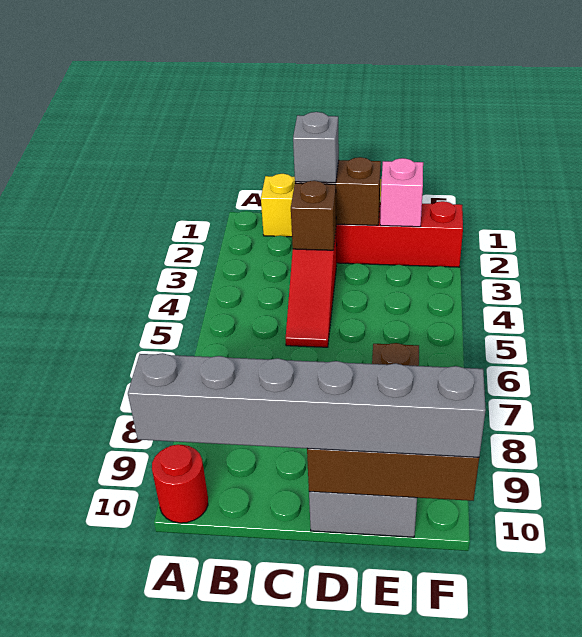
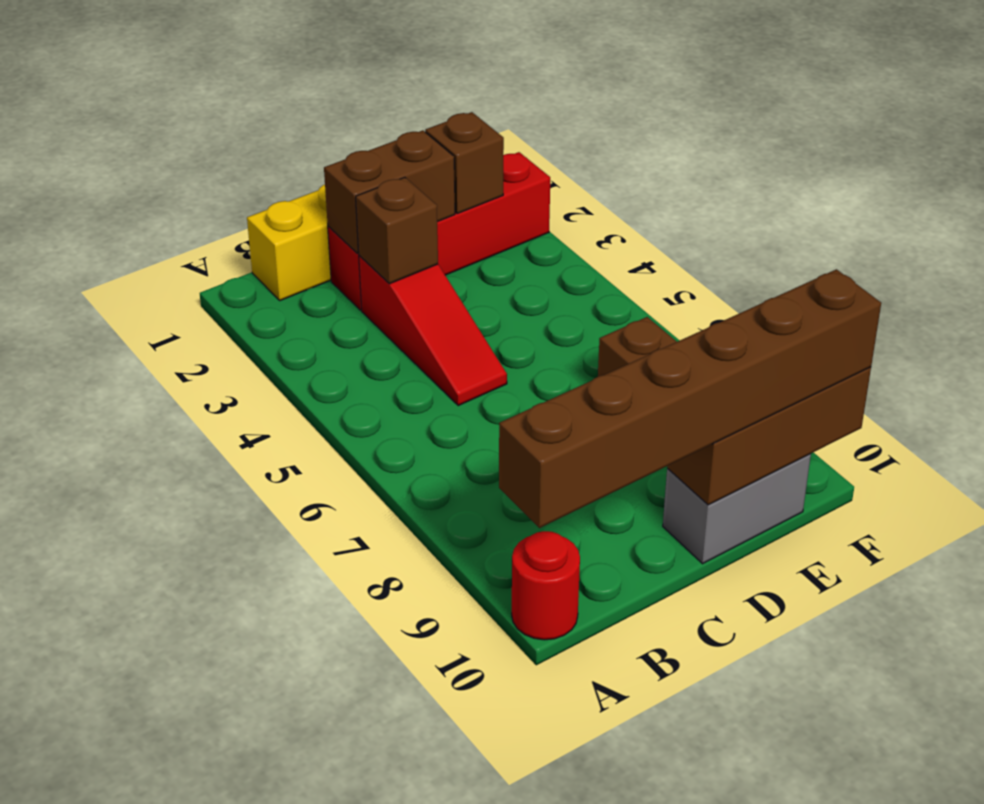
grey brick A10:F10 level 3 -> brown brick A10:F10 level 3
grey brick C2 level 3 -> none
pink brick E2 level 2 -> brown brick E2 level 2

